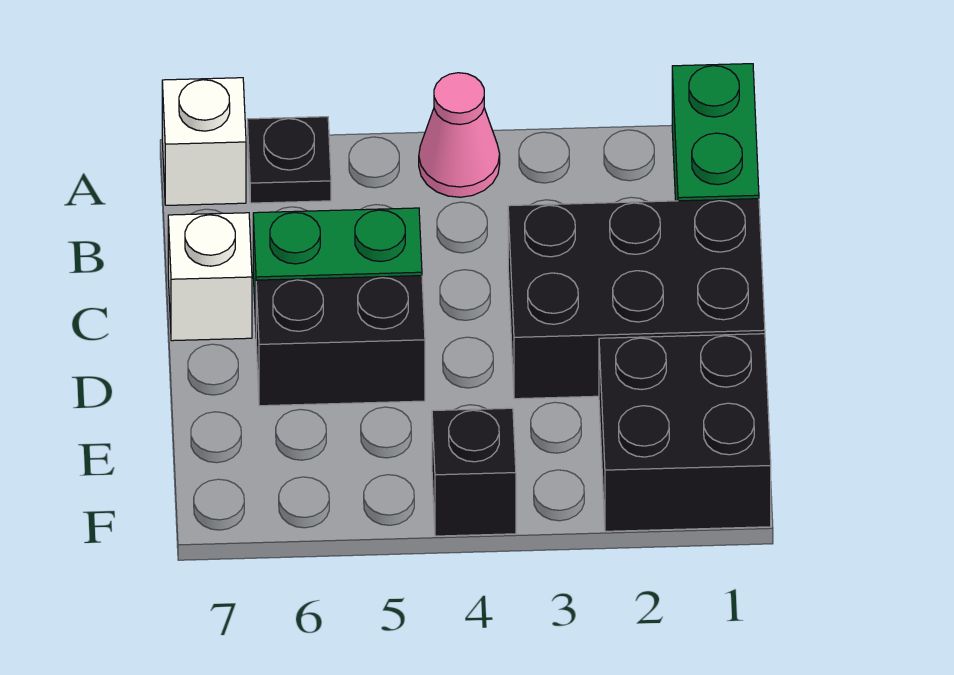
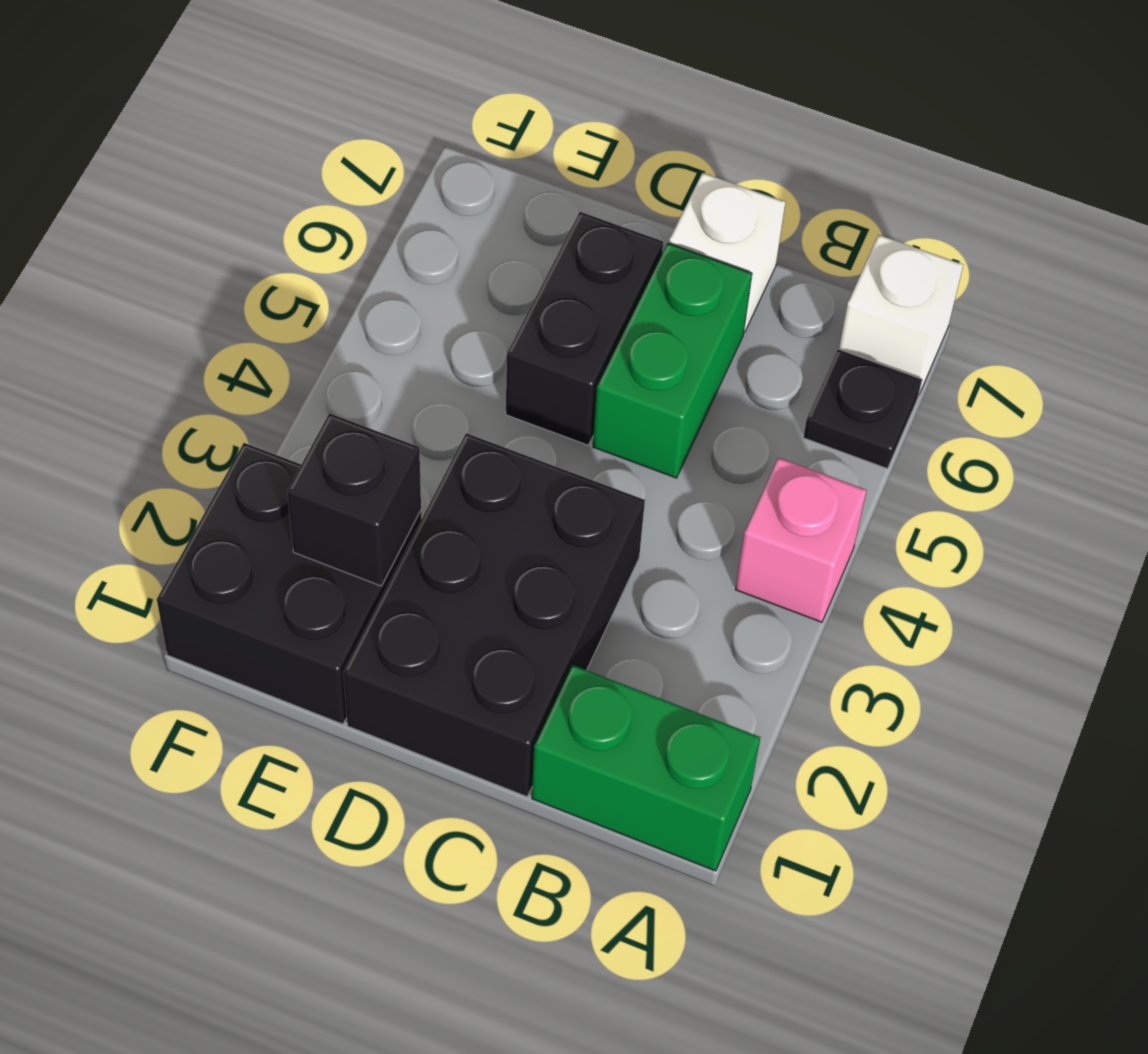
pink cone A4 level 1 -> pink brick A4 level 1
black brick F4 level 1 -> black brick E2 level 2

